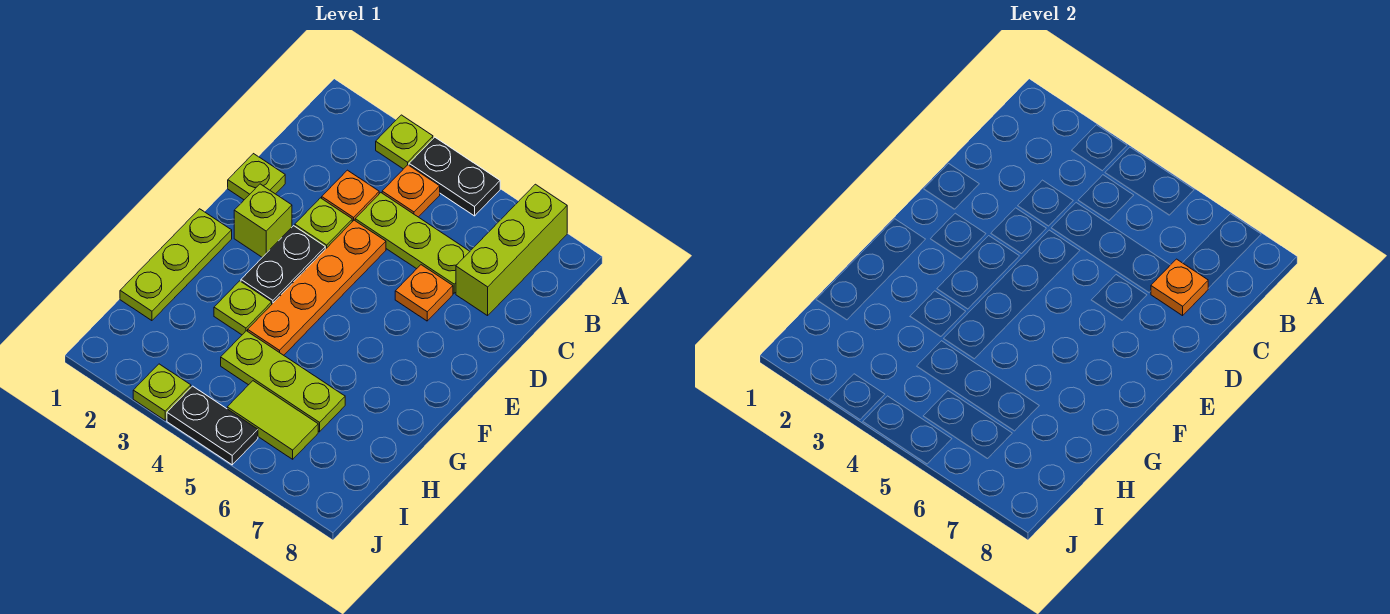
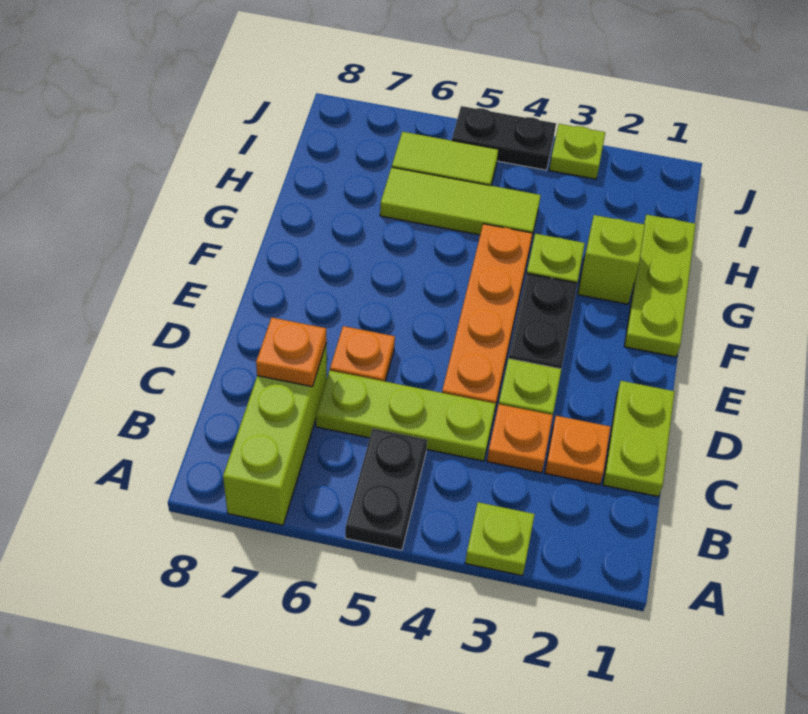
black plate A4:A5 level 1 -> black plate A5:B5 level 1
orange plate B4 level 1 -> orange plate C2 level 1
lime plate D1 level 1 -> lime plate C1:D1 level 1
lime brick E2 level 1 -> lime brick G2 level 1
lime plate H4:H6 level 1 -> lime tile H4:H6 level 1

